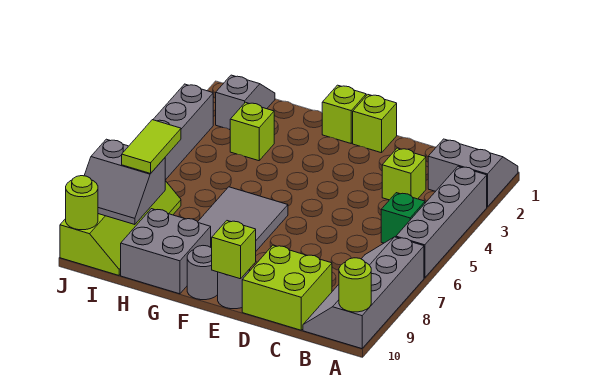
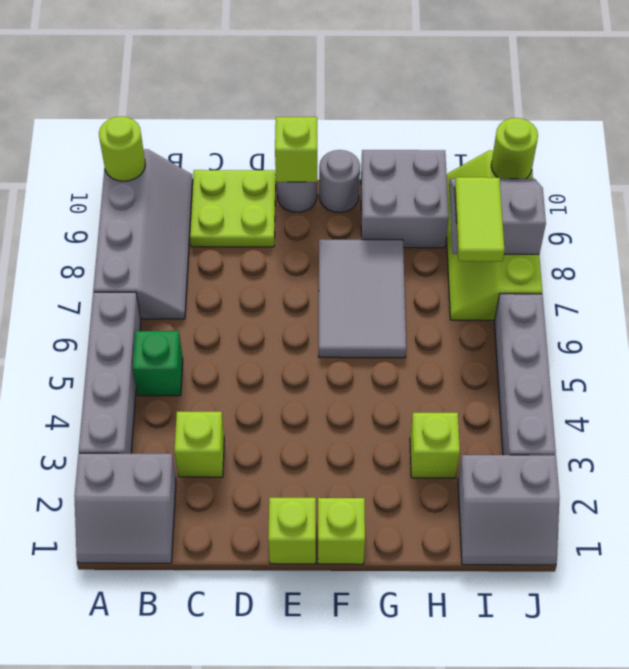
lime brick C9:D10 level 1 -> lime plate C9:D10 level 1
grey slope I1:I2 level 1 top 2 -> grey slope I1:J2 level 1 top 2

